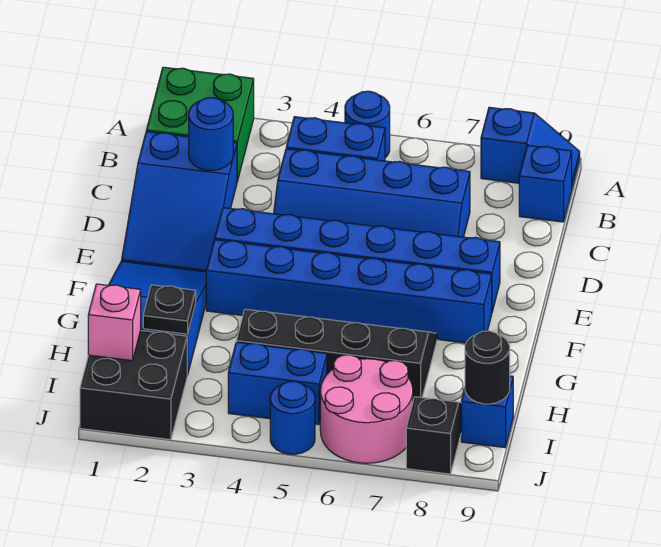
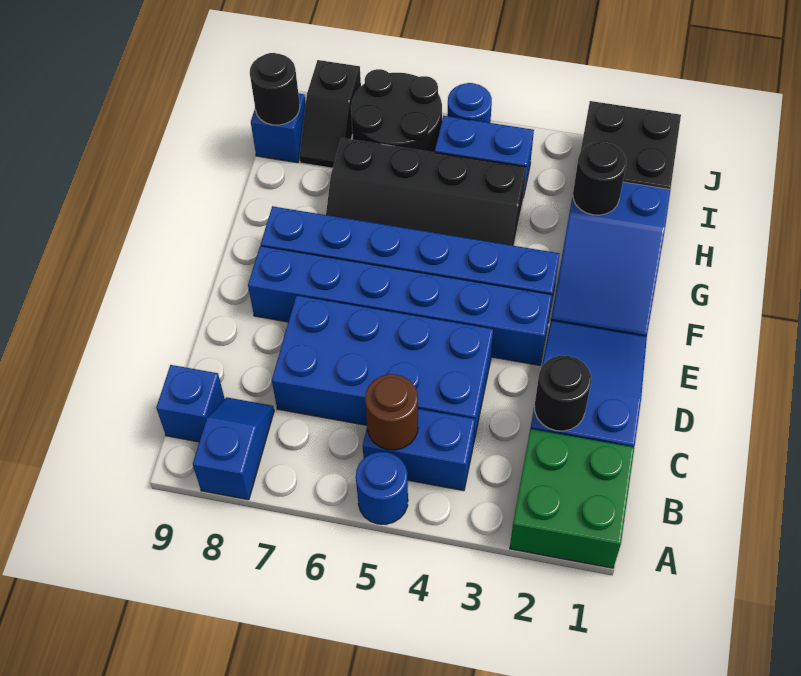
blue slope A8:A9 level 1 top 8 -> blue slope A8:B8 level 1 top A
none -> brown round brick B5 level 2
blue round brick C2 level 2 -> black round brick C2 level 2
blue slope C4:D7 level 1 top C -> blue brick C4:D7 level 1
black plate H2 level 2 -> black round brick H2 level 2
pink brick I1 level 2 -> none
pink round brick I6:J7 level 1 -> black round brick I6:J7 level 1

